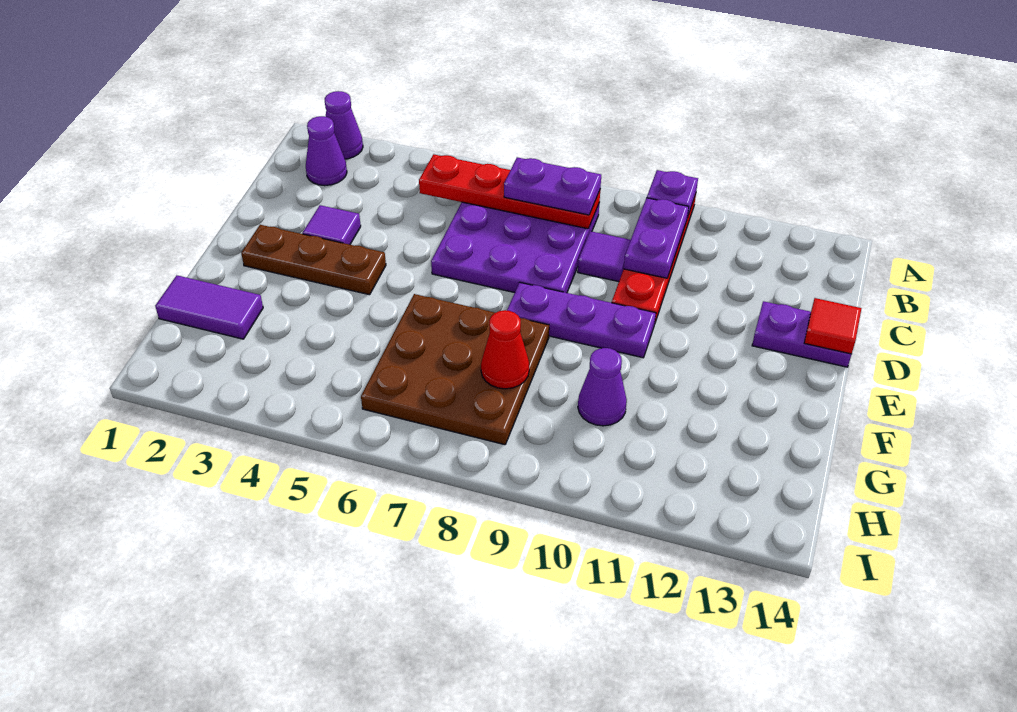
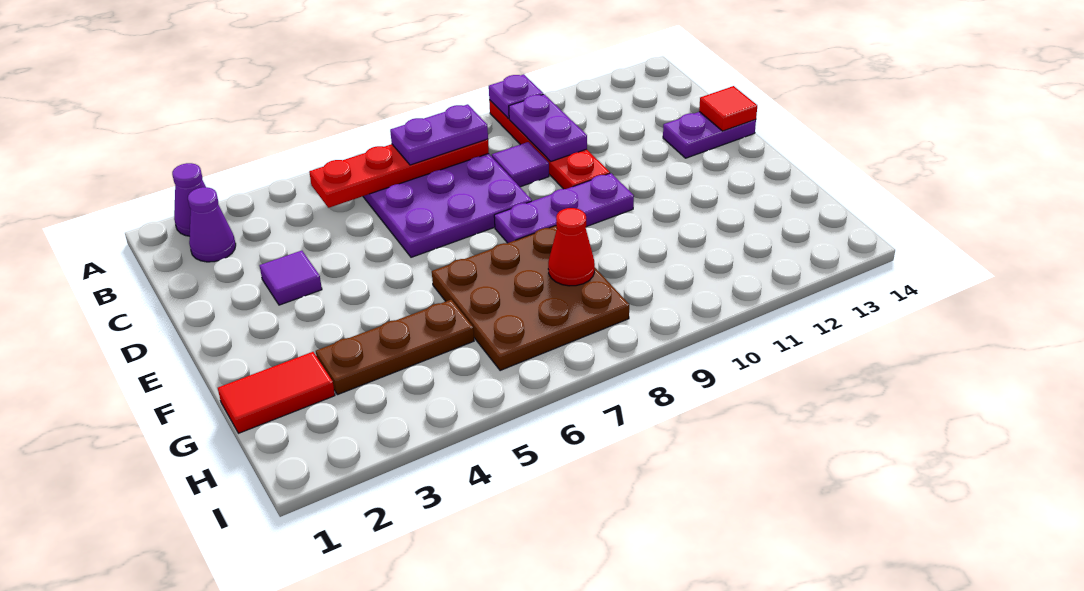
brown plate E2:E4 level 1 -> brown plate G3:G5 level 1
purple tile G1:G2 level 1 -> red tile G1:G2 level 1
purple cone G10 level 1 -> none

